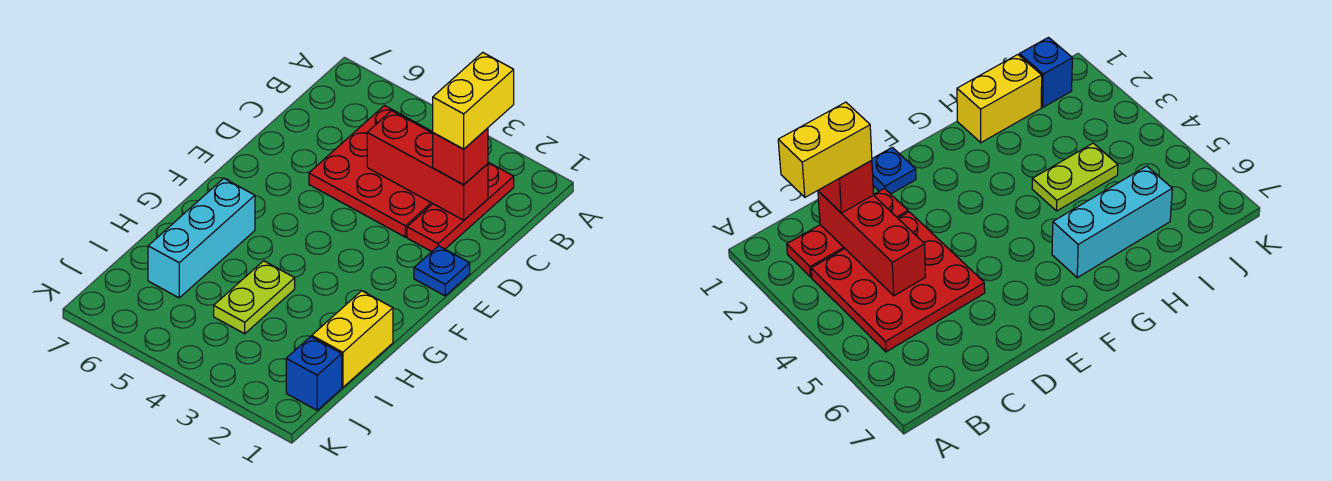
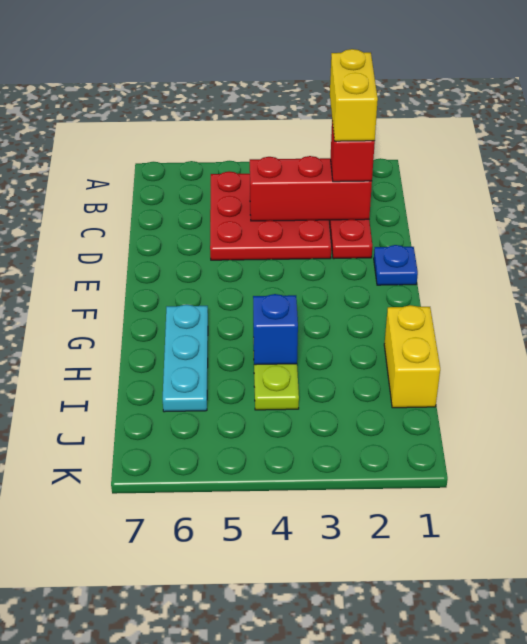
cyan brick G6:I6 level 1 -> cyan plate G6:I6 level 1
blue brick J1 level 1 -> blue brick H4 level 2

